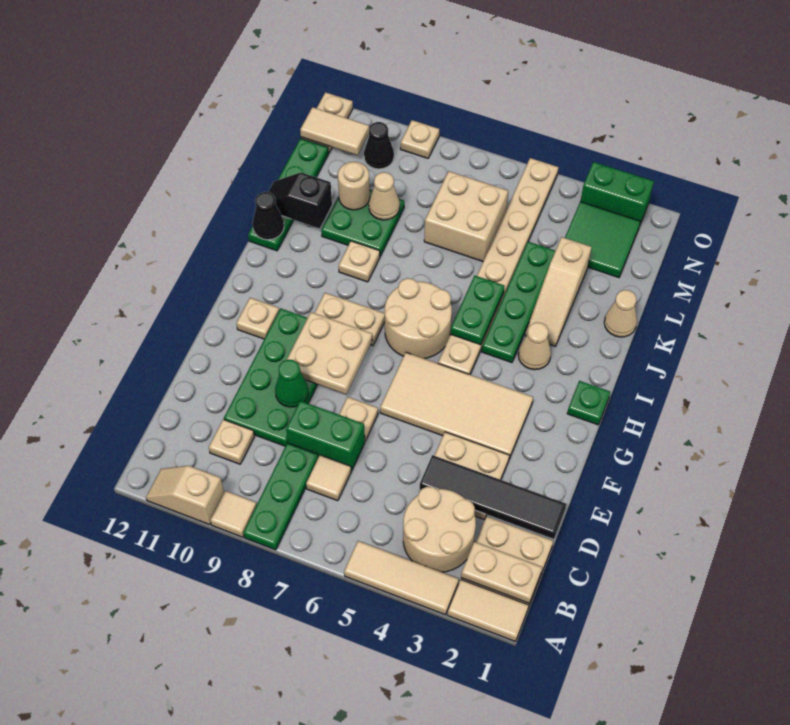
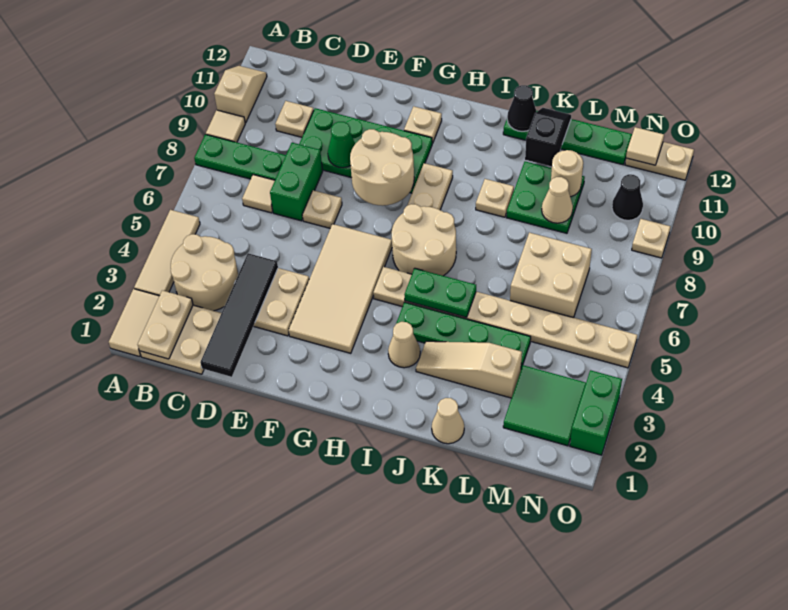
tan plate F8:G9 level 2 -> tan round brick F8:G9 level 2
green plate H1 level 1 -> none
tan tile N11:N12 level 2 -> tan tile N12 level 2

